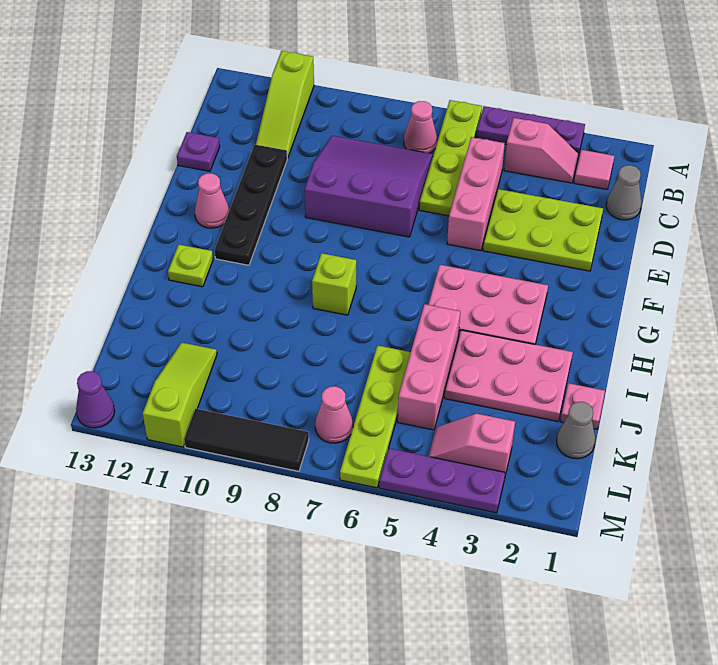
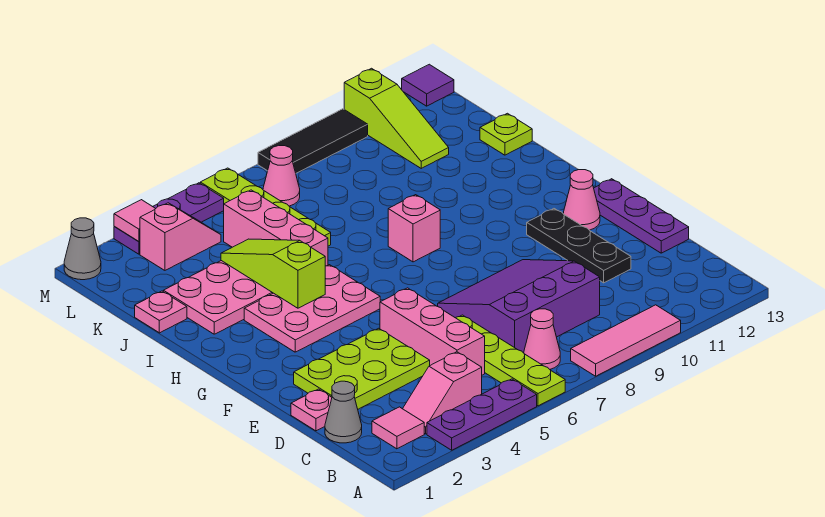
none -> pink tile A8:A10 level 1
lime slope A11:C11 level 1 top A -> lime slope H4:J4 level 2 top H
purple slope C7:E9 level 1 top E -> purple slope C7:E9 level 1 top C
none -> pink plate D1 level 1
black plate D11:G11 level 1 -> black plate D11:F11 level 1
purple plate D13 level 1 -> purple plate D13:F13 level 1
lime brick H8 level 1 -> pink brick H8 level 1
lime plate H12 level 1 -> lime plate J13 level 1
grey cone K1 level 1 -> grey cone M1 level 1
none -> pink tile M3 level 2
purple cone M13 level 1 -> purple tile M13 level 1

